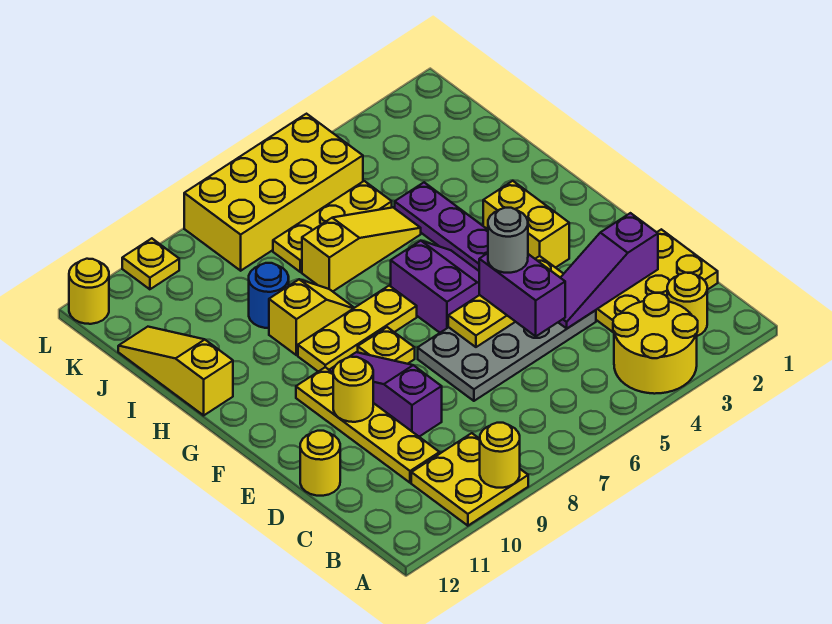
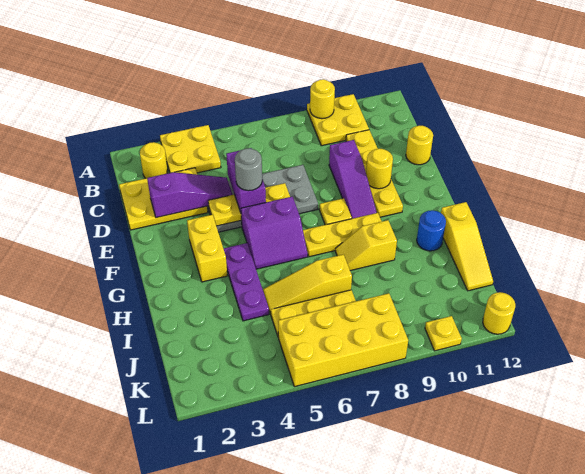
yellow round brick A3:B4 level 1 -> yellow plate A3:B4 level 1
purple slope F5:G6 level 1 top 6 -> purple slope F5:G6 level 1 top F
blue round brick I9 level 1 -> blue round brick H11 level 1

